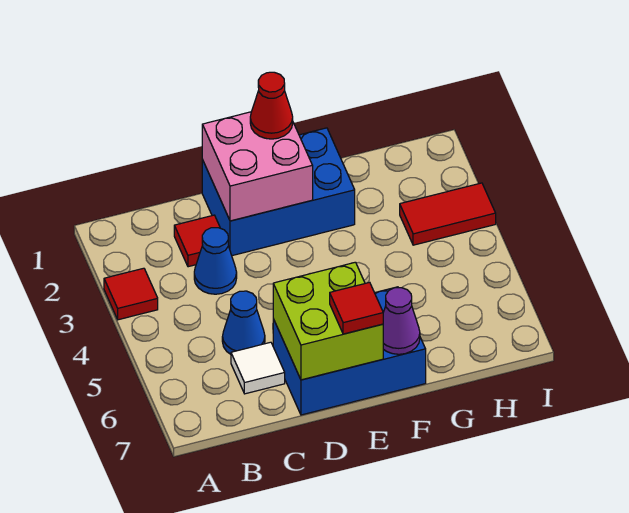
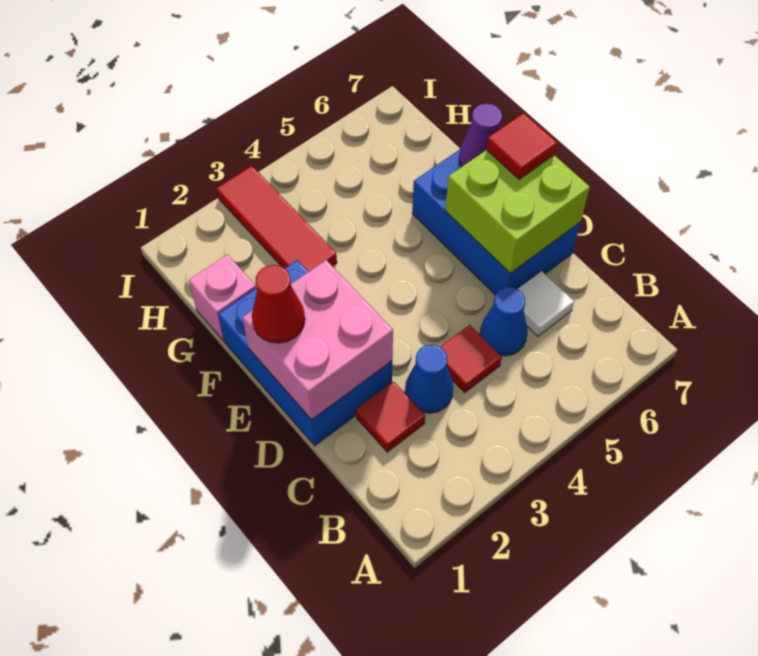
red tile A3 level 1 -> red tile C4 level 1
none -> pink brick G1 level 1
red tile H3:I3 level 1 -> red tile G3:I3 level 1

